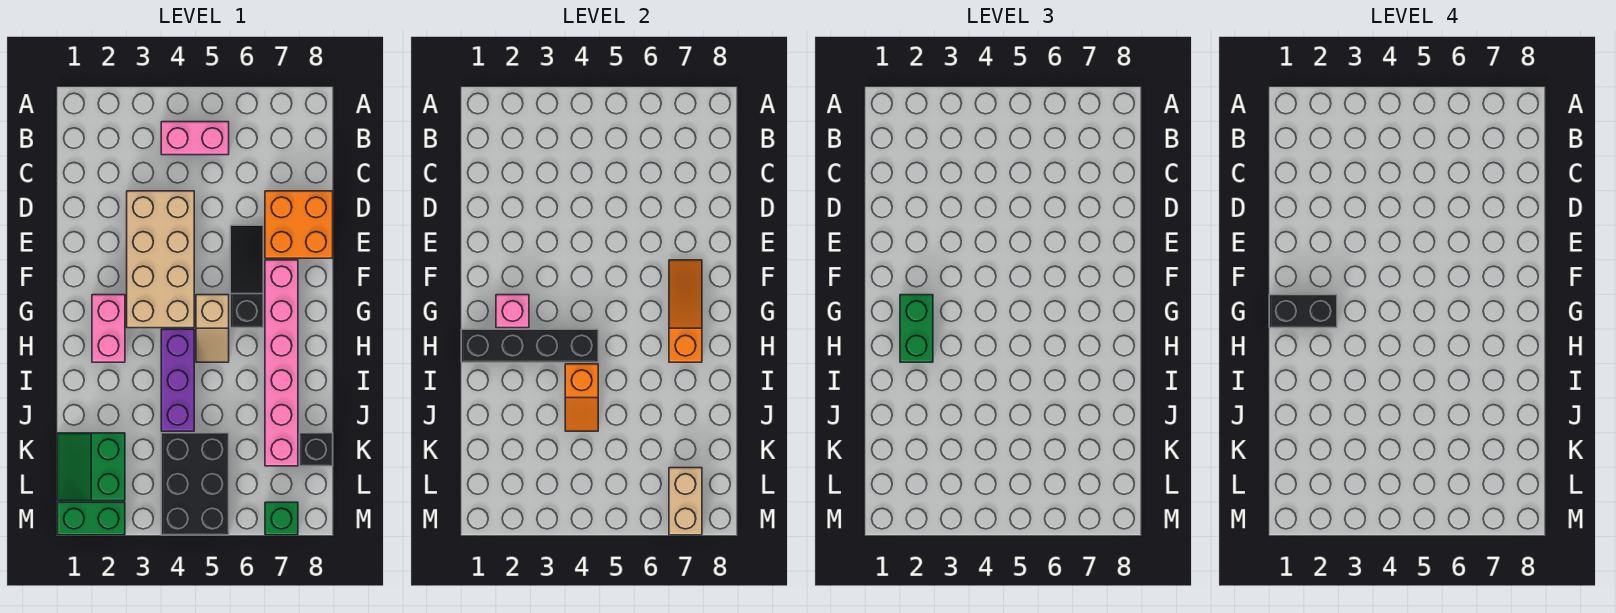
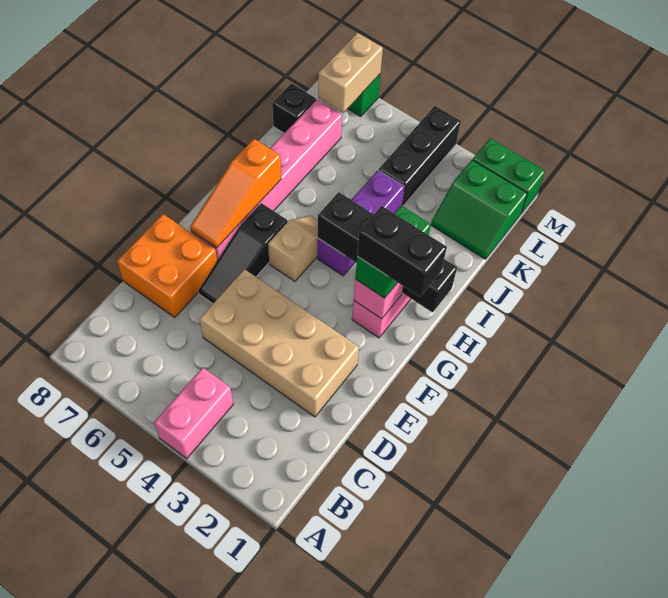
pink brick B4:B5 level 1 -> pink brick A4:B4 level 1
tan brick D3:G4 level 1 -> tan brick D2:E5 level 1
orange slope I4:J4 level 2 top I -> none
green slope K1:L2 level 1 top 2 -> green slope K1:L2 level 1 top L
black brick K4:M5 level 1 -> black brick K4:M4 level 1

